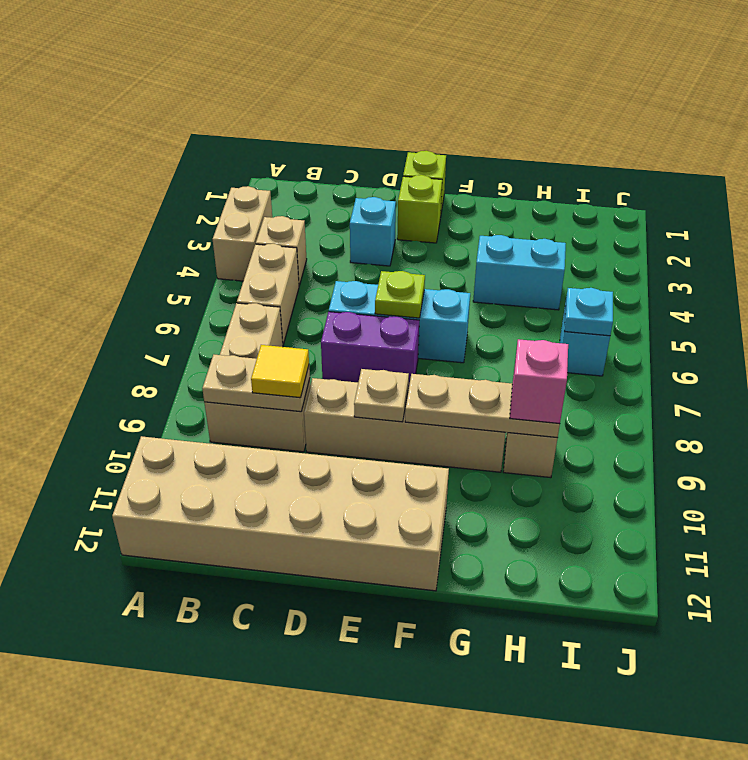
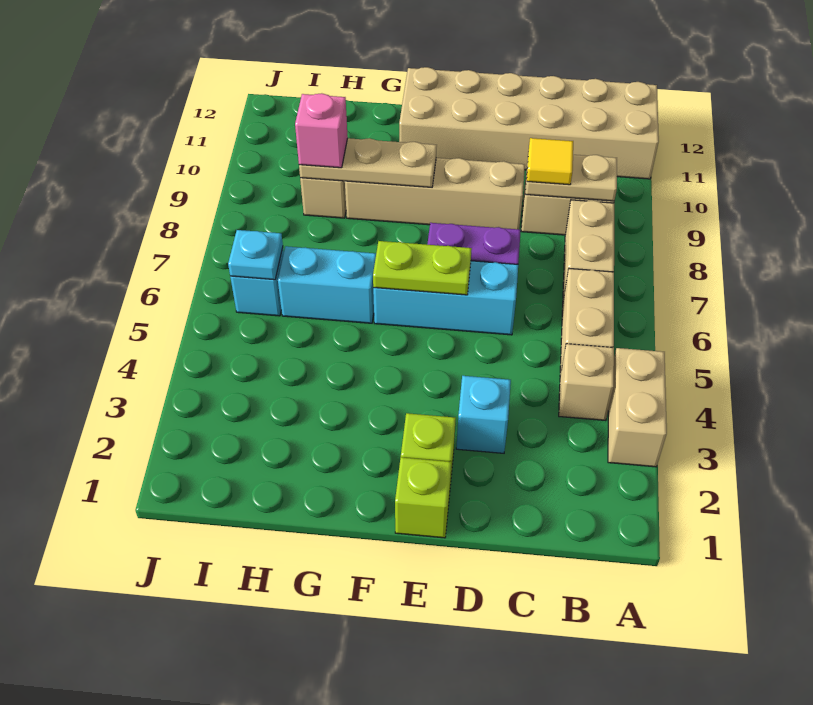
lime plate E6 level 2 -> lime plate E6:F6 level 2
tan plate E9 level 2 -> none
cyan brick G4:H4 level 1 -> cyan brick G6:H6 level 1

